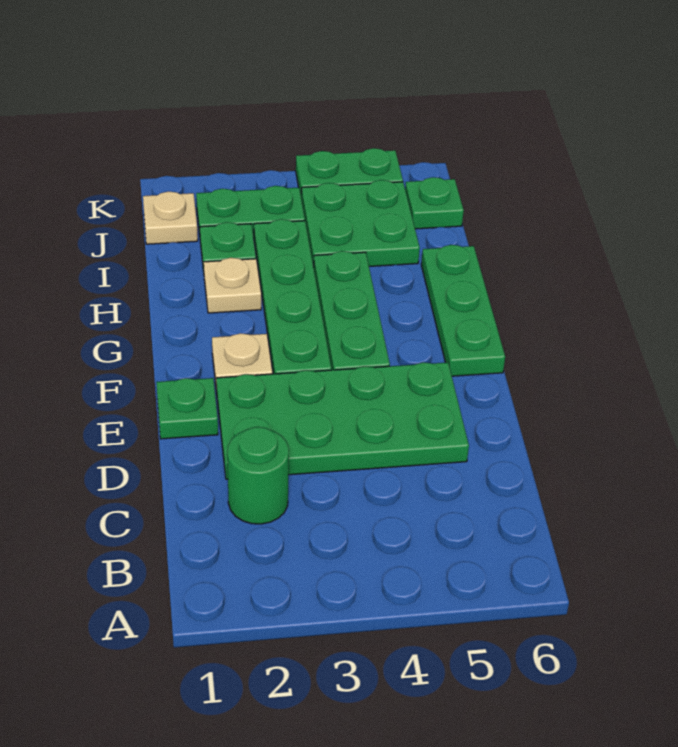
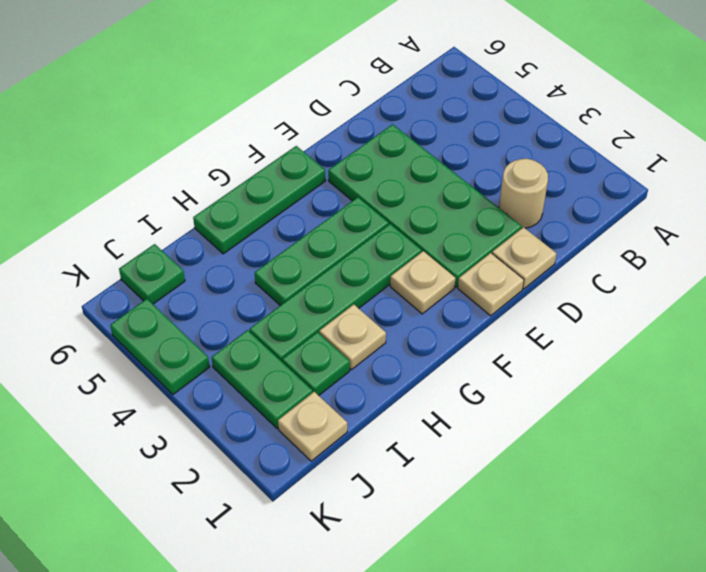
green round brick C2 level 1 -> tan round brick C2 level 1
none -> tan plate D1 level 1
green plate E1 level 1 -> tan plate E1 level 1
green plate I4:J5 level 1 -> none

